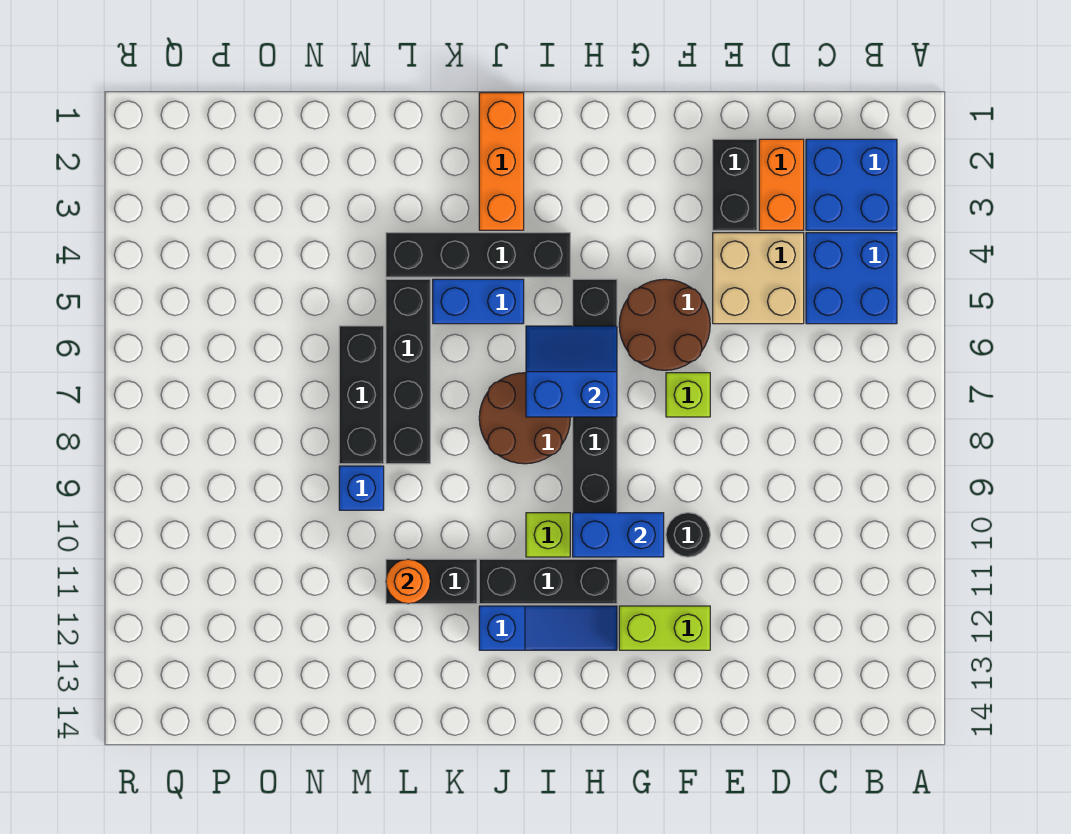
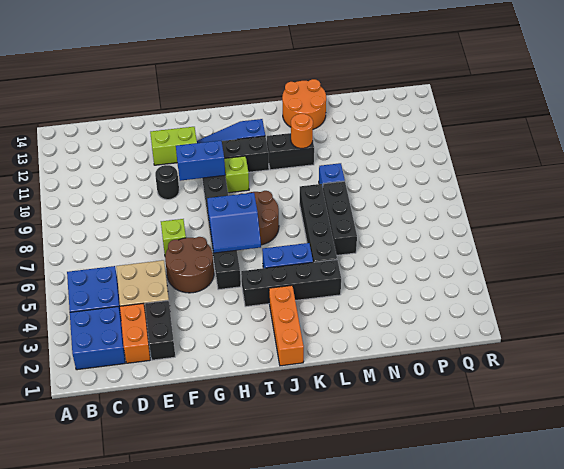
none -> orange round brick L13:M14 level 1

